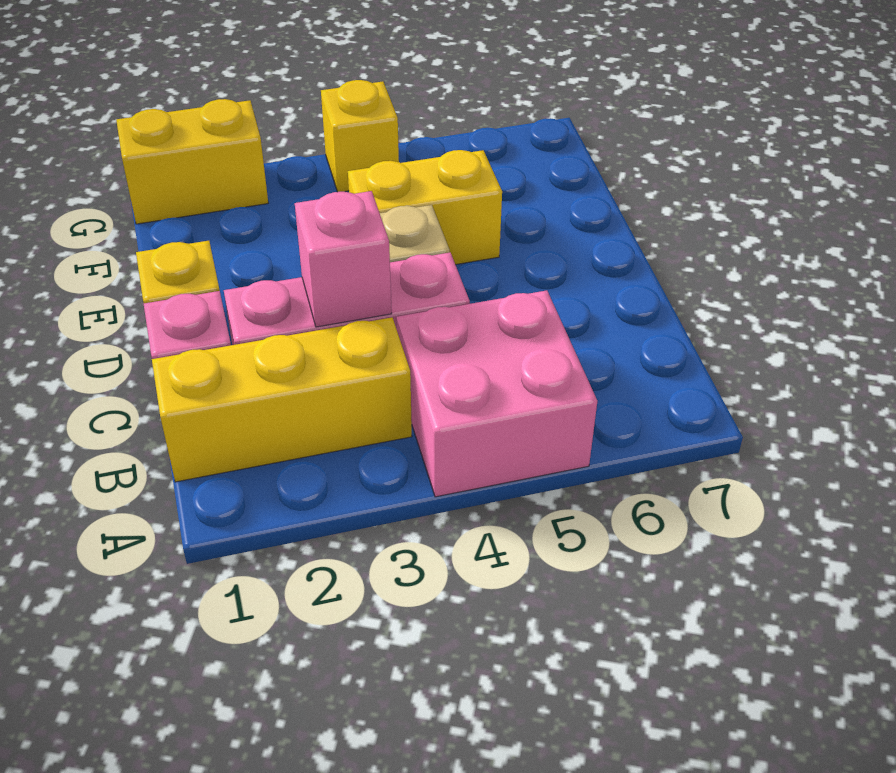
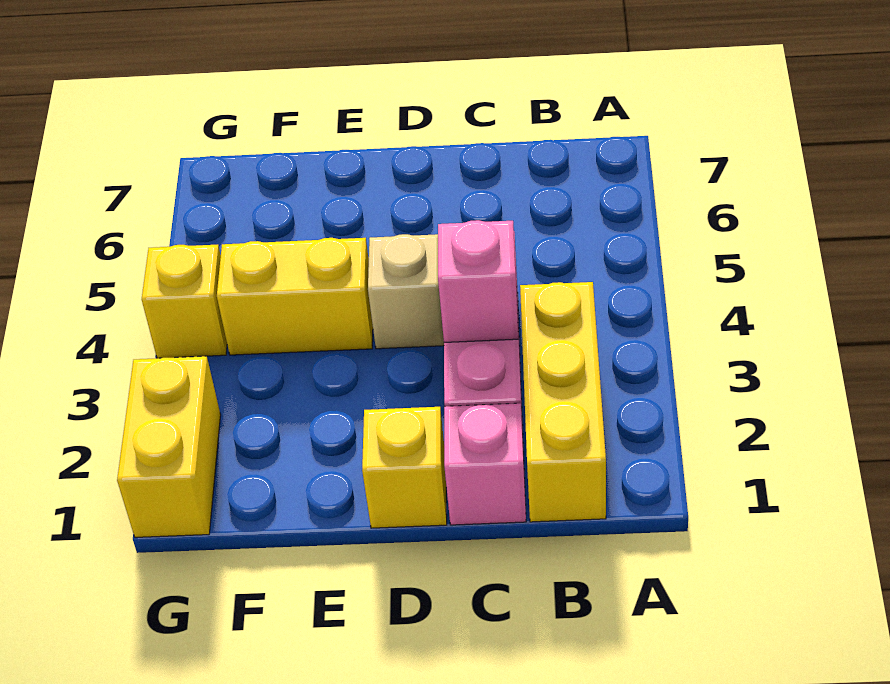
pink brick A4:B5 level 1 -> none
yellow brick E4:E5 level 1 -> yellow brick E4:F4 level 1

